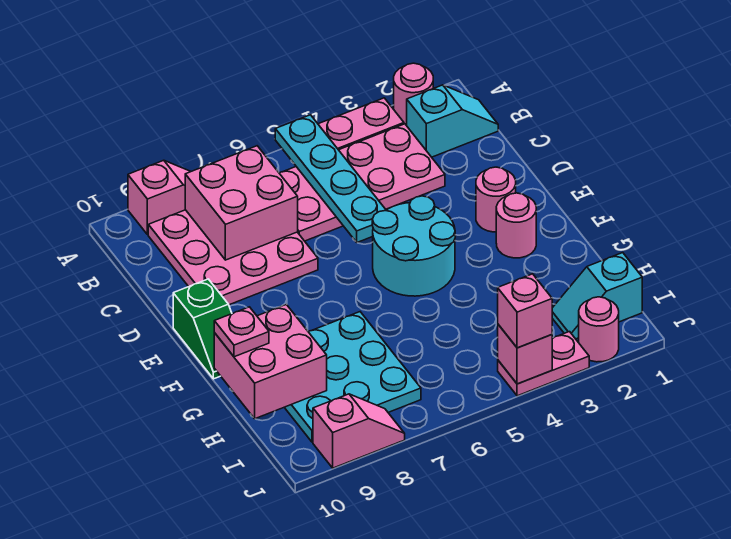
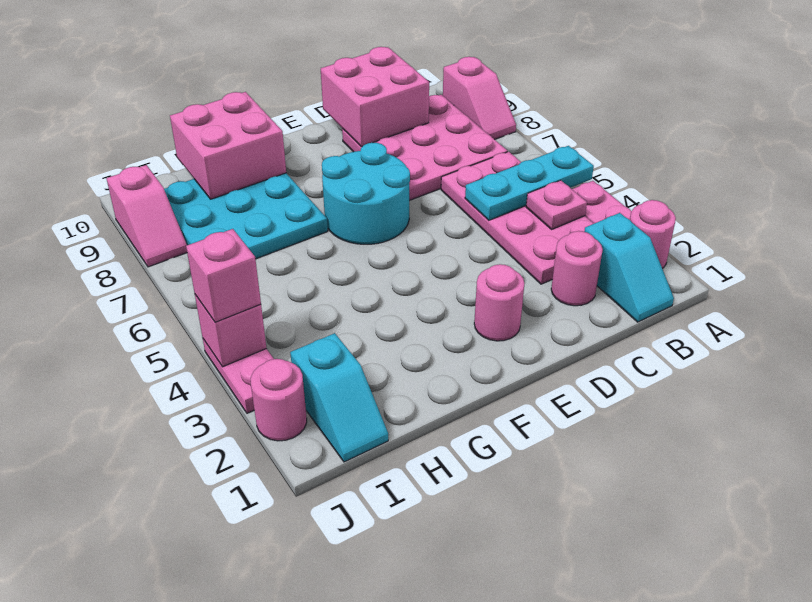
cyan plate A5:D5 level 2 -> cyan plate A5:C5 level 2
pink brick B7:C8 level 2 -> pink brick C9:D10 level 2
cyan round brick E4:F5 level 1 -> cyan round brick E6:F7 level 1
green slope E10:F10 level 1 top E -> none
pink round brick F2 level 1 -> pink round brick C2 level 1
pink plate G10 level 3 -> pink plate B4 level 2
cyan slope I1:I2 level 1 top 1 -> cyan slope I1:I2 level 1 top 2

